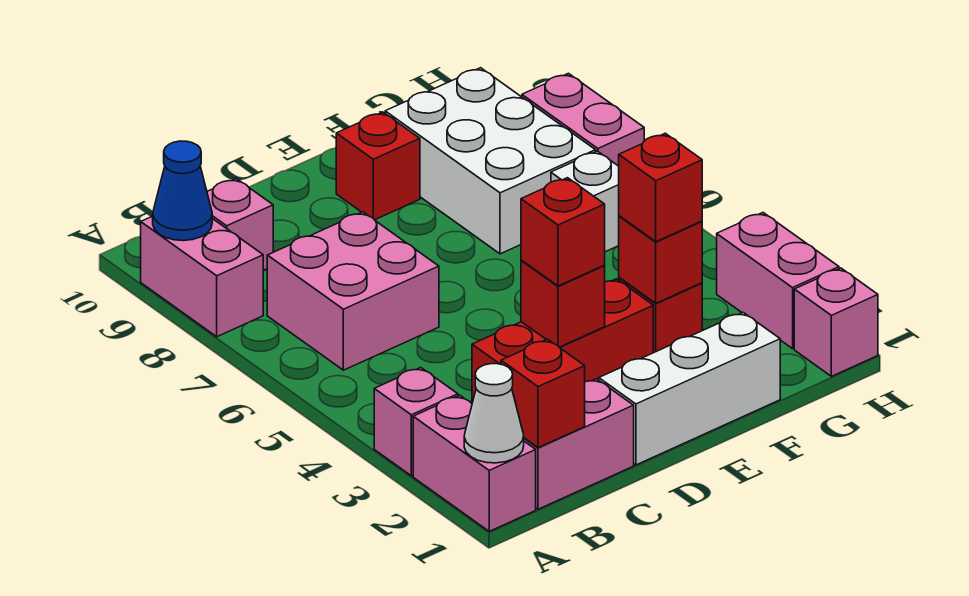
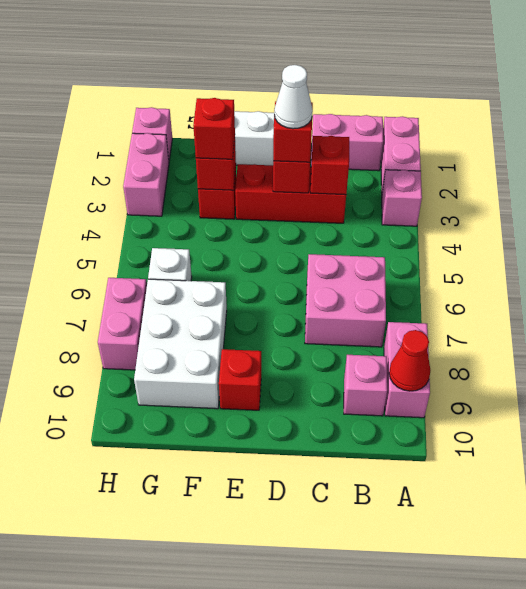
white cone A1 level 2 -> white cone D3 level 4
blue cone A9 level 2 -> red cone A9 level 2
red brick B1 level 2 -> red brick C3 level 2

